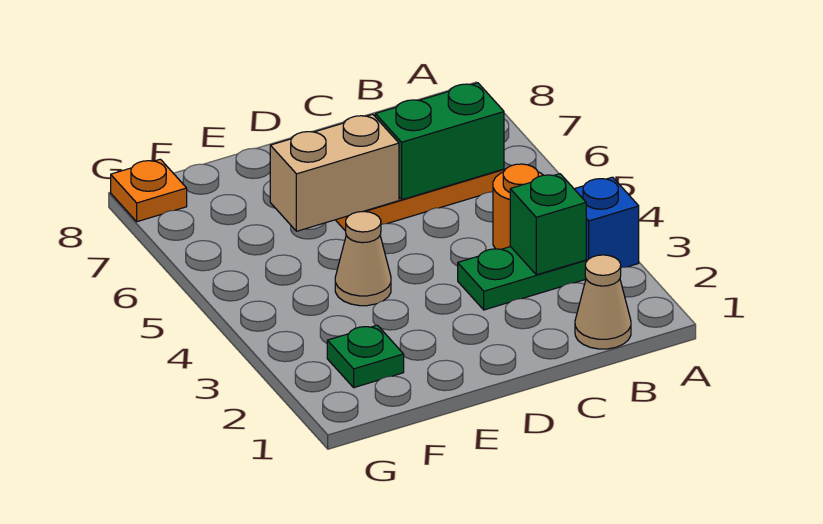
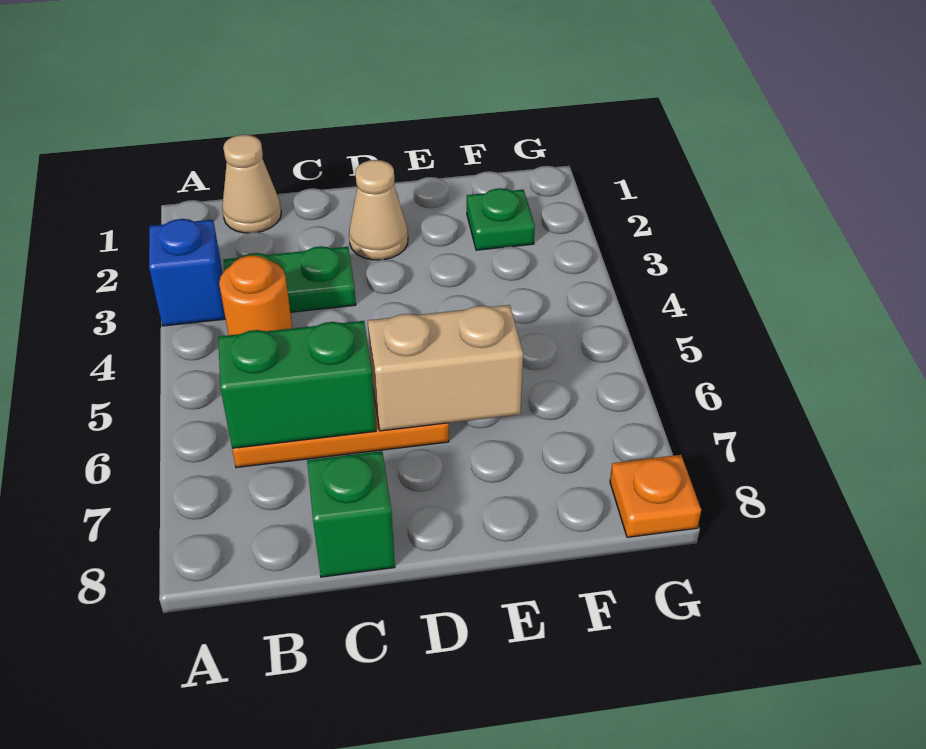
green brick B3 level 2 -> green brick C8 level 1
tan cone E4 level 1 -> tan cone D2 level 1

